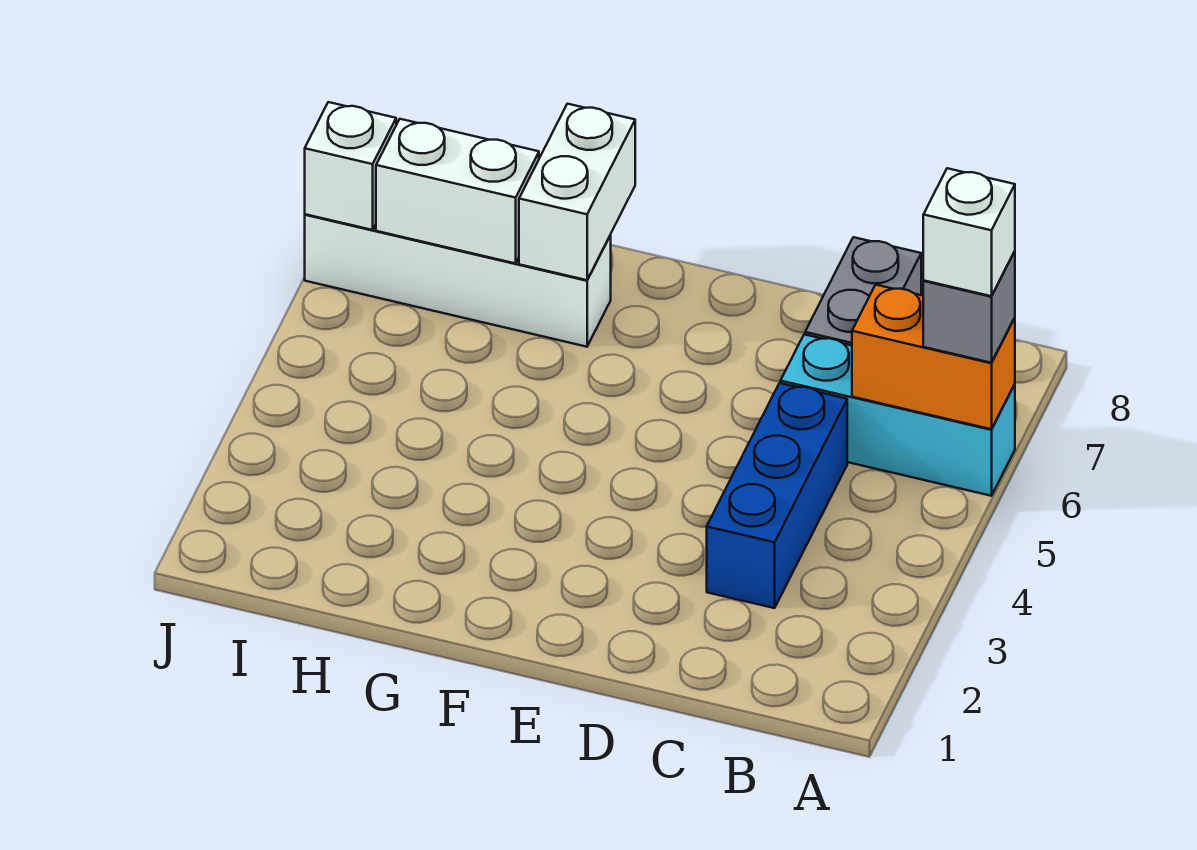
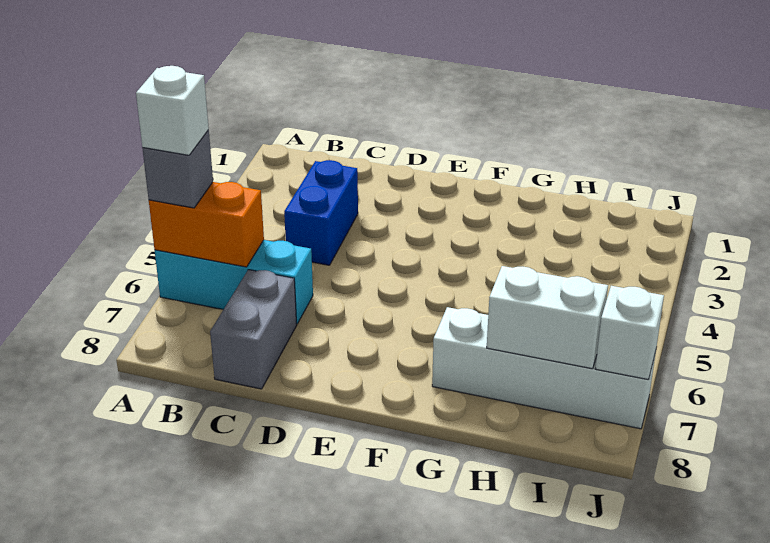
blue brick C3:C5 level 1 -> blue brick C3:C4 level 1
white brick G7:G8 level 2 -> none

